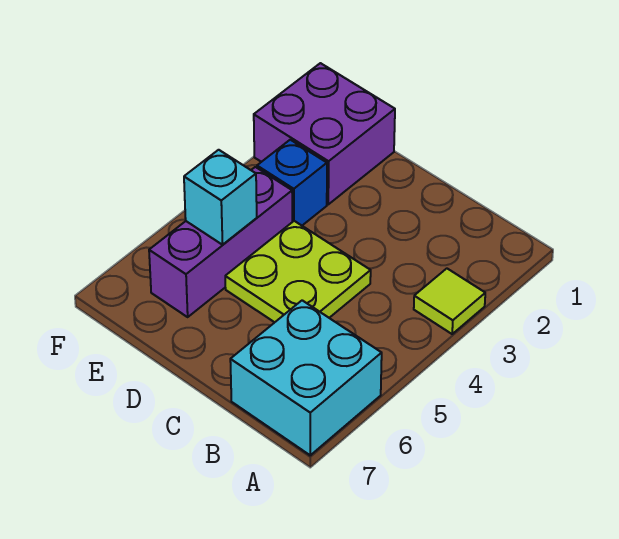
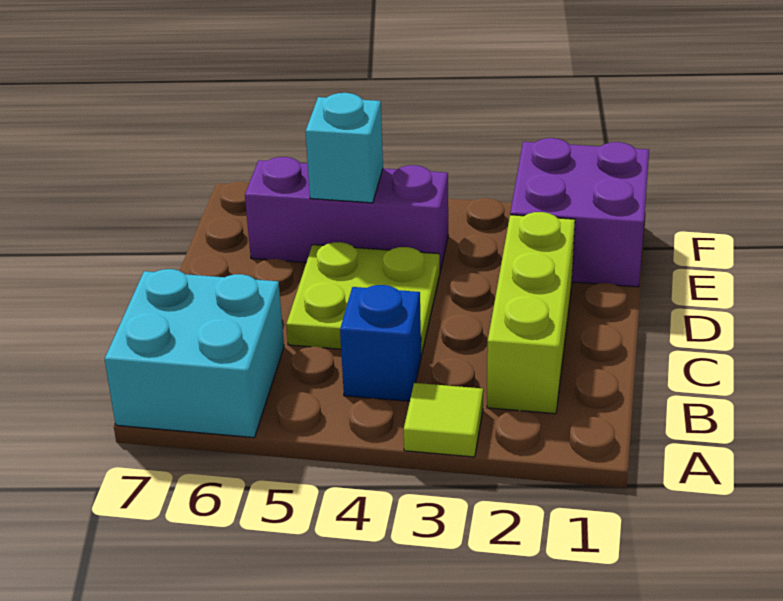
none -> lime brick B2:D2 level 1
blue brick E3 level 1 -> blue brick B4 level 1

